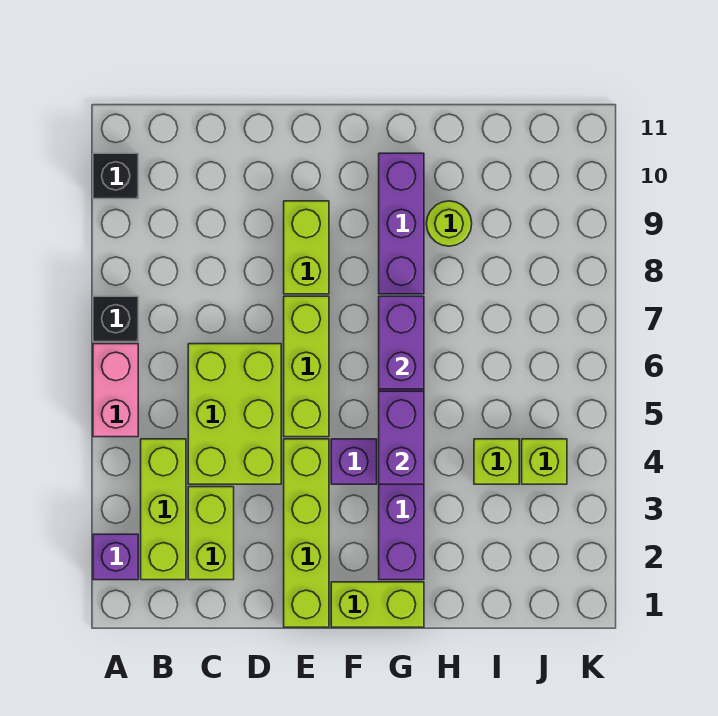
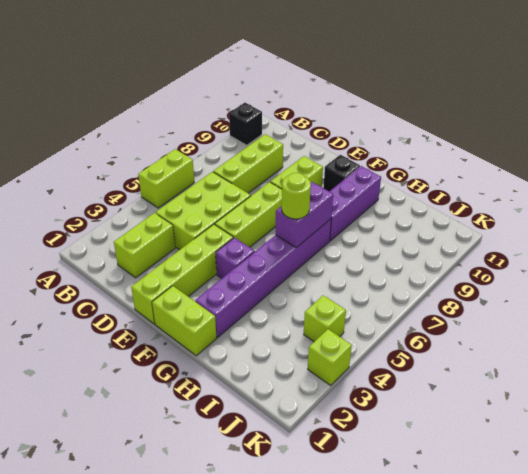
purple brick A2 level 1 -> none
pink brick A5:A6 level 1 -> lime brick A5:A6 level 1
black brick A7 level 1 -> black brick F10 level 1
lime brick B2:B4 level 1 -> lime brick C7:C9 level 1
purple brick G4:G5 level 2 -> none
lime round brick H9 level 1 -> lime round brick G6 level 3
lime brick I4 level 1 -> lime brick K3 level 1

